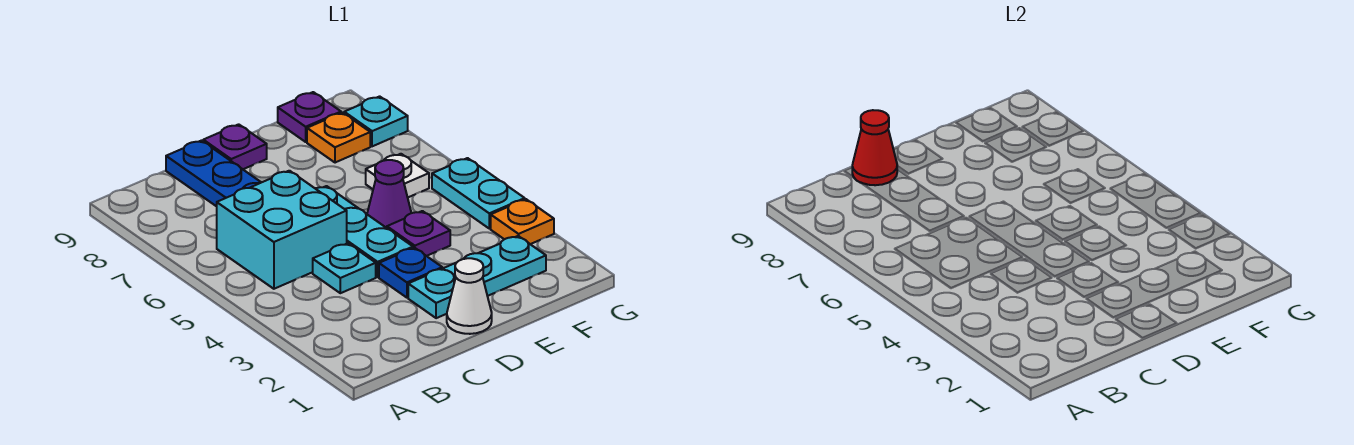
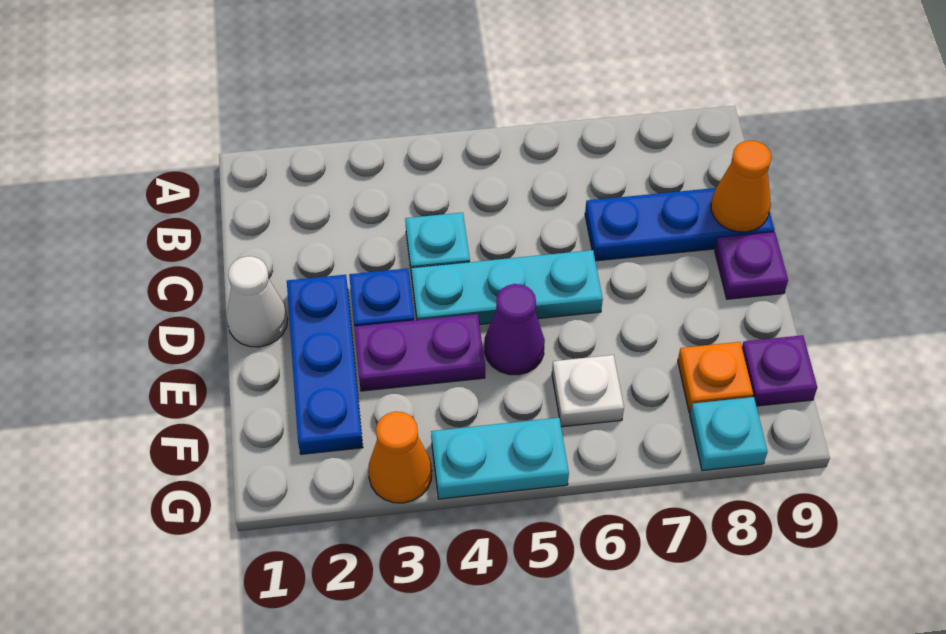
cyan brick B5:C6 level 1 -> none
red cone C9 level 2 -> orange cone C9 level 2
cyan plate D2:F2 level 1 -> blue plate D2:F2 level 1
purple plate E4 level 1 -> purple plate E3:E4 level 1
orange plate G3 level 1 -> orange cone G3 level 1

